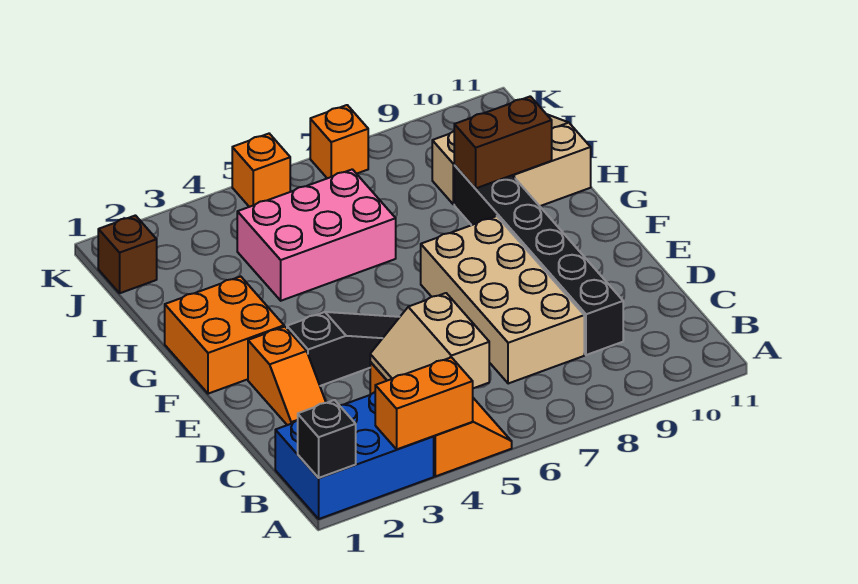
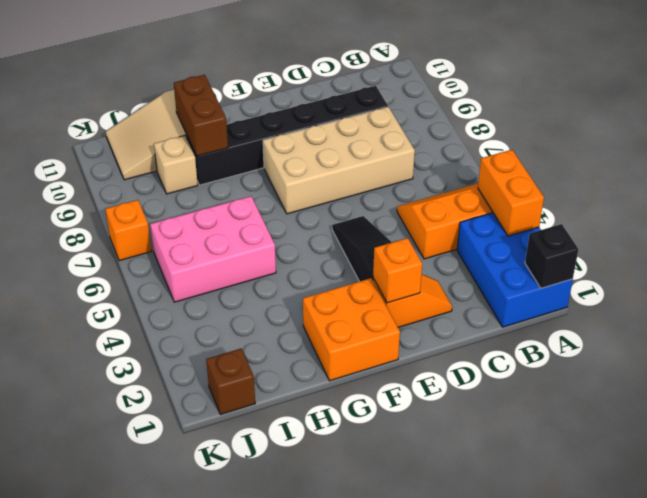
tan slope B4:C5 level 2 top 5 -> none
pink brick H4:I6 level 1 -> pink brick H5:J6 level 1
orange brick K5 level 1 -> orange brick E2 level 2

